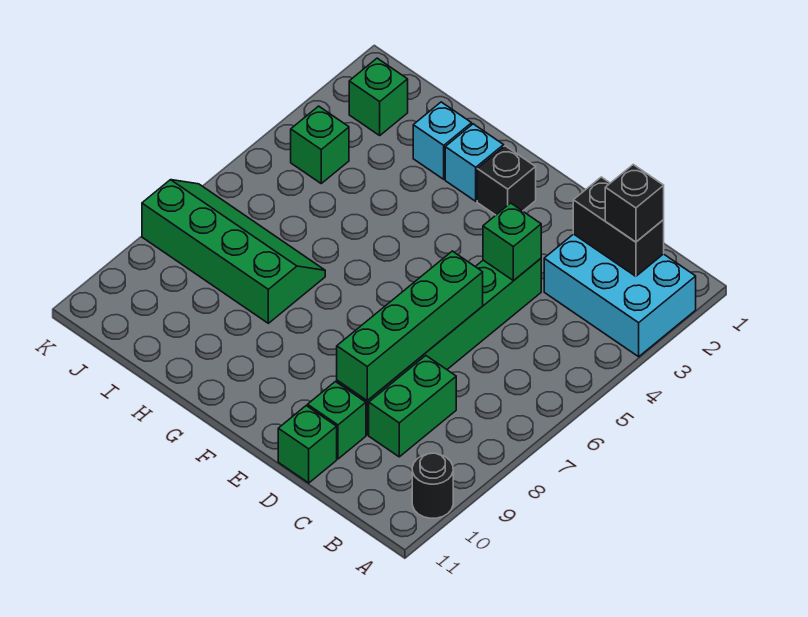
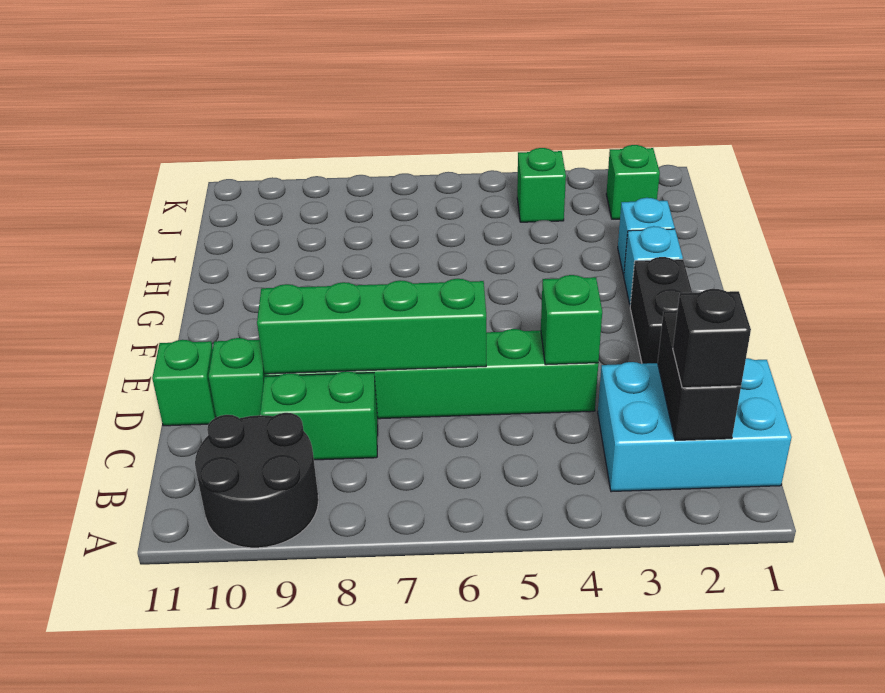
cyan brick A2:C3 level 1 -> cyan brick B1:C3 level 1
black round brick A10 level 1 -> black round brick A9:B10 level 1
black brick F2 level 1 -> black brick E2:F2 level 1
green slope H7:K8 level 1 top 8 -> none

